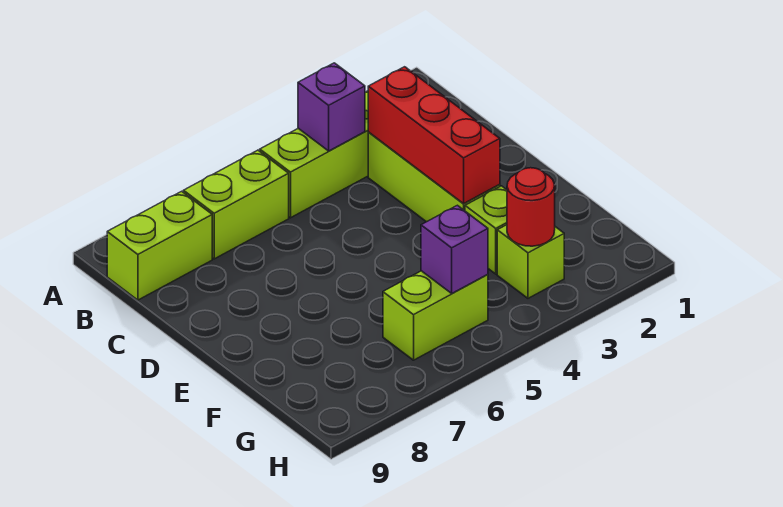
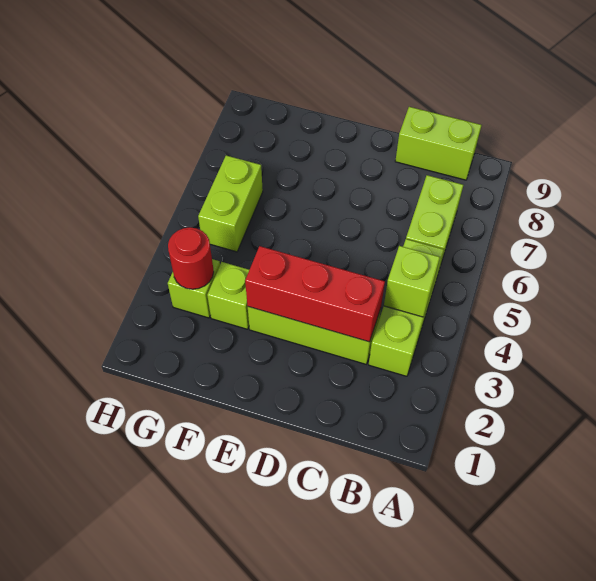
purple brick B4 level 2 -> lime brick B4 level 2
lime brick B8:B9 level 1 -> lime brick B9:C9 level 1
purple brick G5 level 2 -> none

